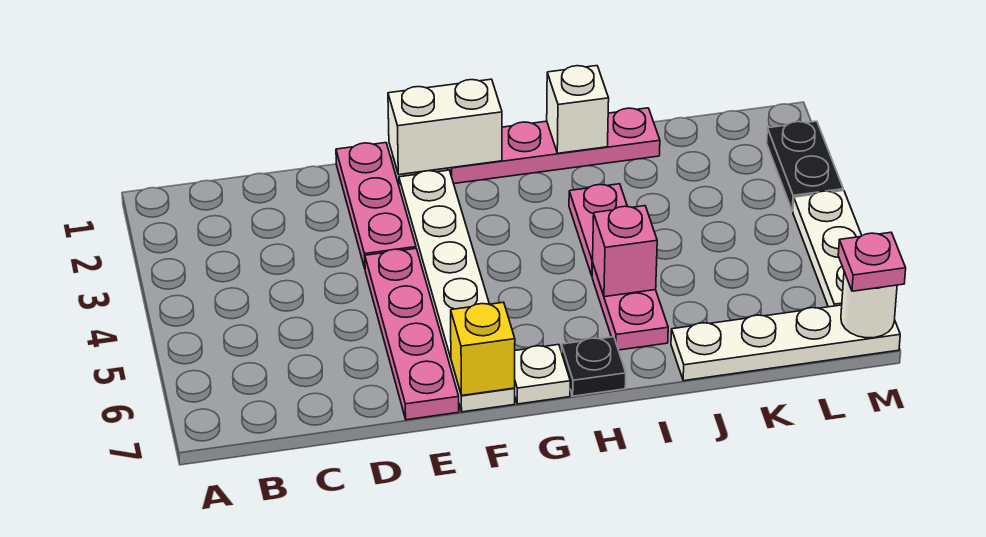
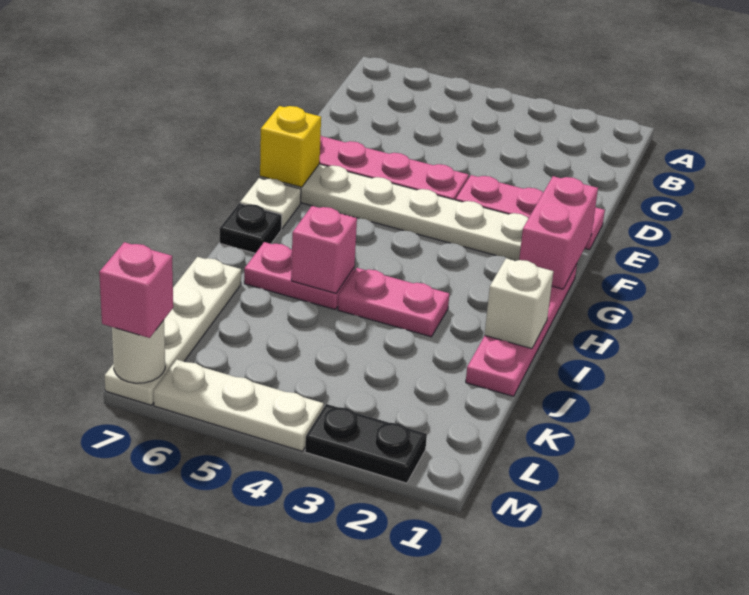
white brick F1:G1 level 2 -> pink brick F1:G1 level 2
pink plate M7 level 3 -> pink brick M7 level 3

